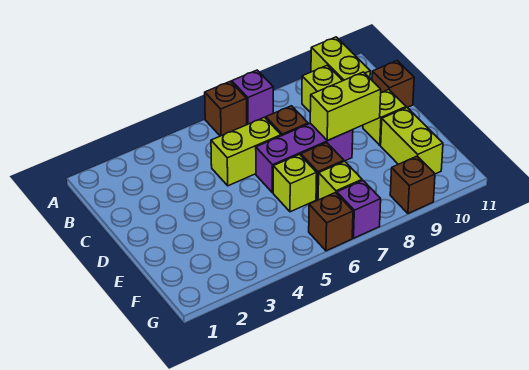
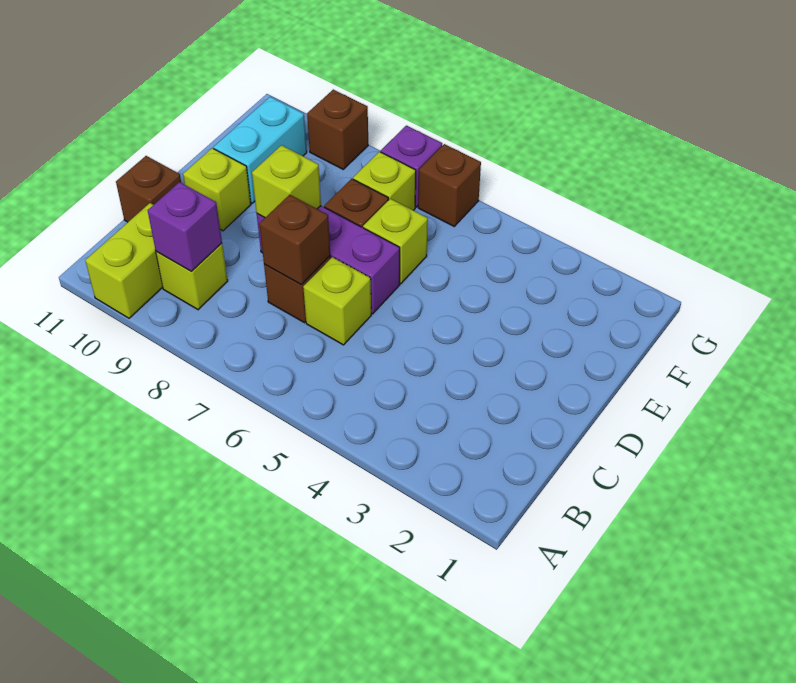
brown brick A6 level 1 -> brown brick C7 level 2
purple brick A7 level 1 -> purple brick B9 level 2
lime brick C5:C6 level 1 -> lime brick C6 level 1
lime brick D8:D9 level 2 -> lime brick D8 level 2
lime brick E10:F10 level 1 -> cyan brick E10:F10 level 1

